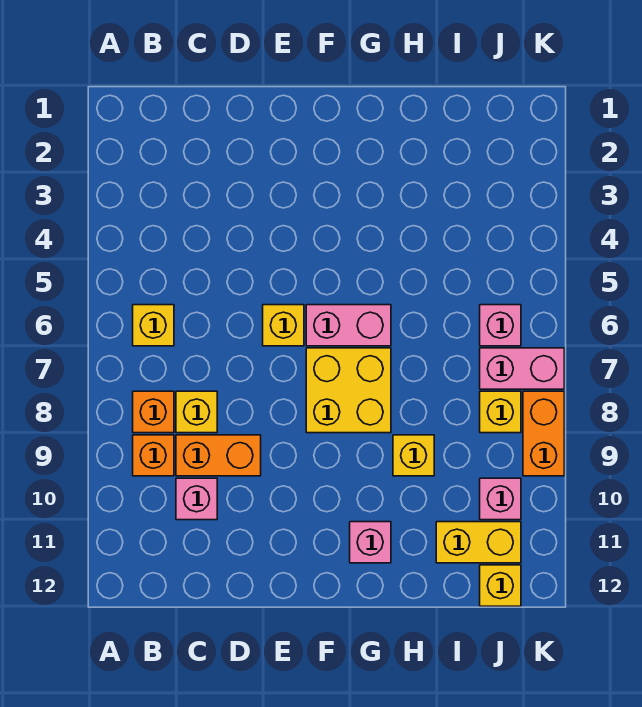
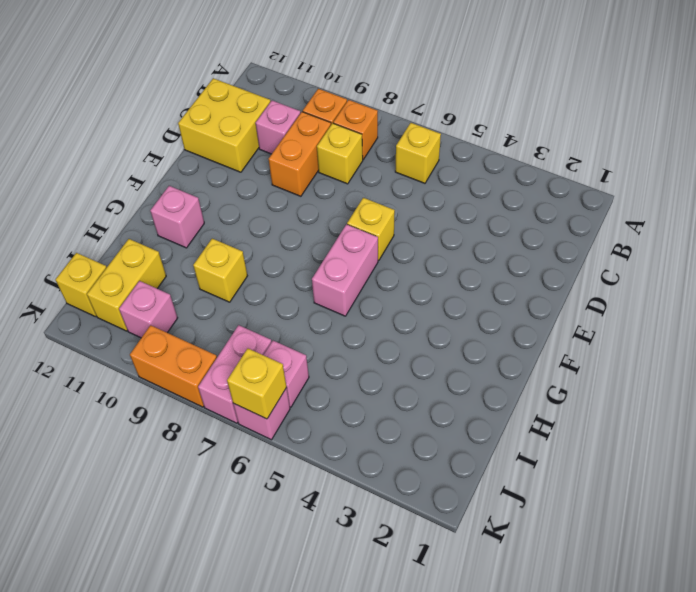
yellow brick F7:G8 level 1 -> yellow brick C11:D12 level 1
yellow brick J8 level 1 -> yellow brick K6 level 2
none -> pink brick K6 level 1

